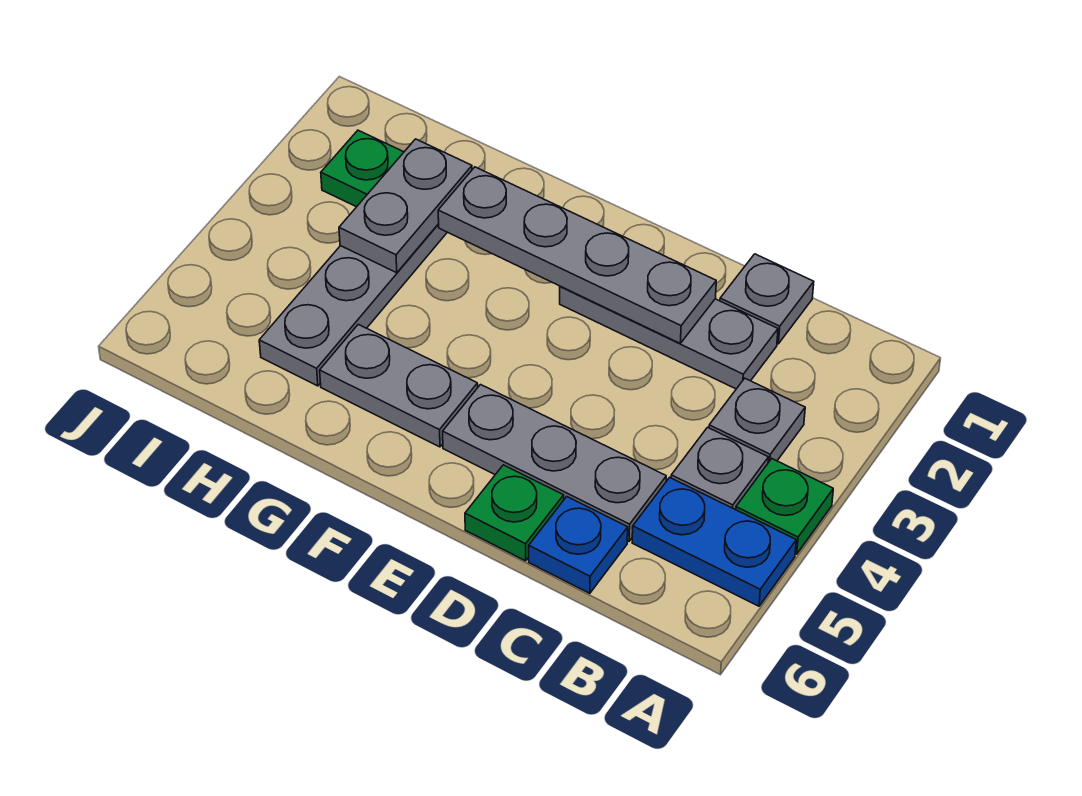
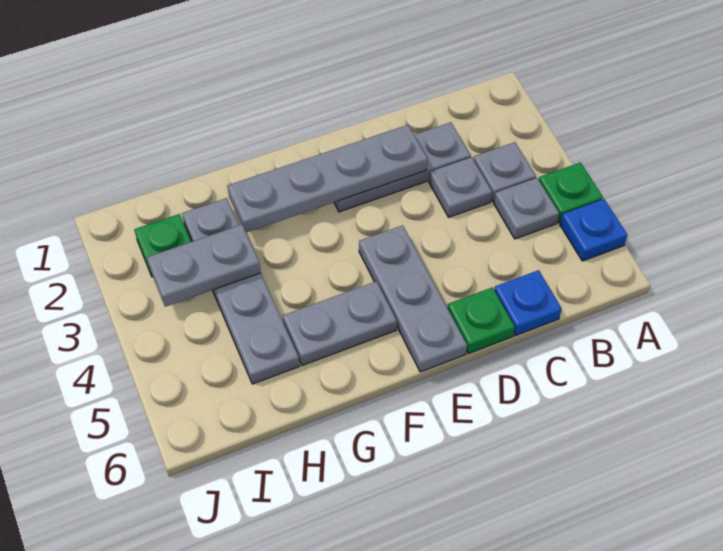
blue plate A5:B5 level 1 -> blue plate A5 level 1
grey plate C1 level 1 -> grey plate C3 level 1
grey plate C5:E5 level 1 -> grey plate E4:E6 level 1
grey plate H2:H3 level 2 -> grey plate H3:I3 level 2

